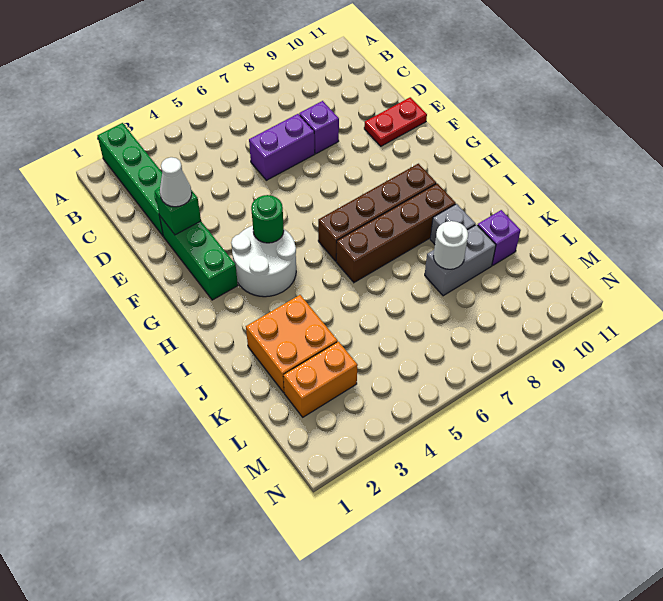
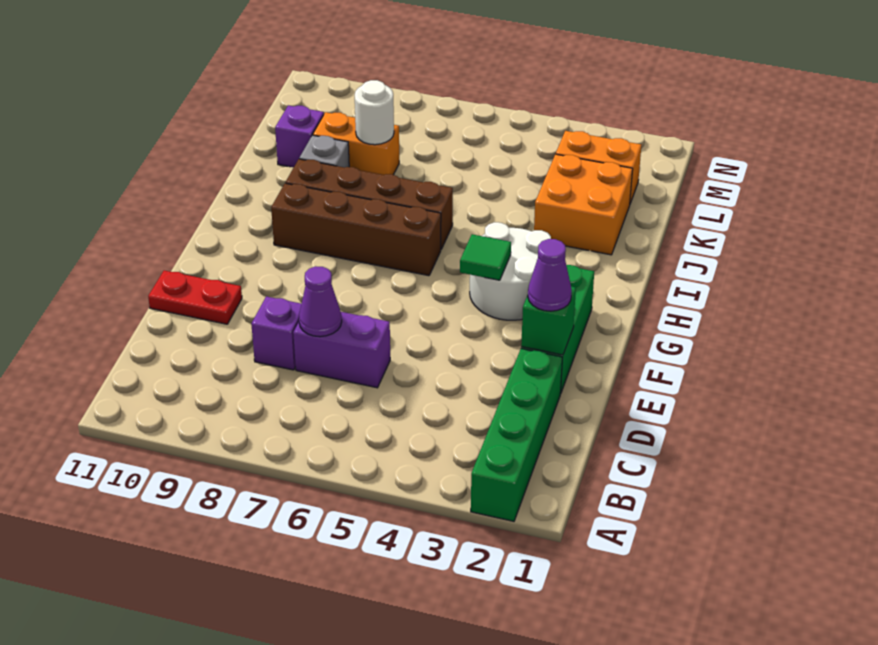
none -> purple cone D7 level 2
white cone E2 level 3 -> purple cone E2 level 3
green round brick G4 level 2 -> green tile G4 level 2
grey brick K8:K9 level 1 -> orange brick K8:K9 level 1

